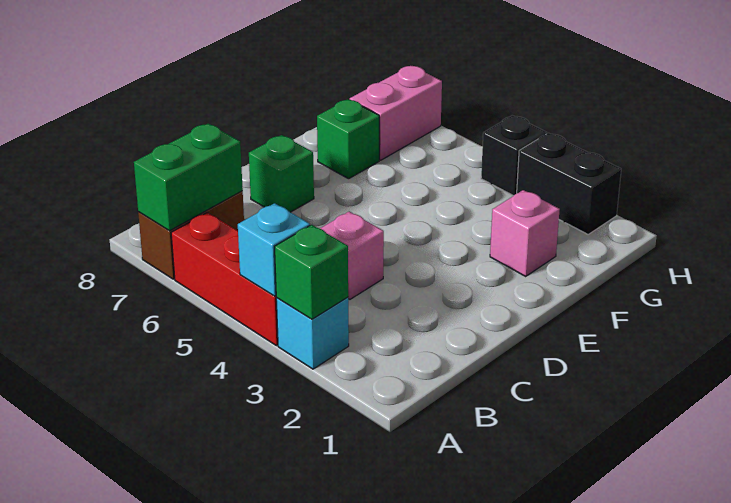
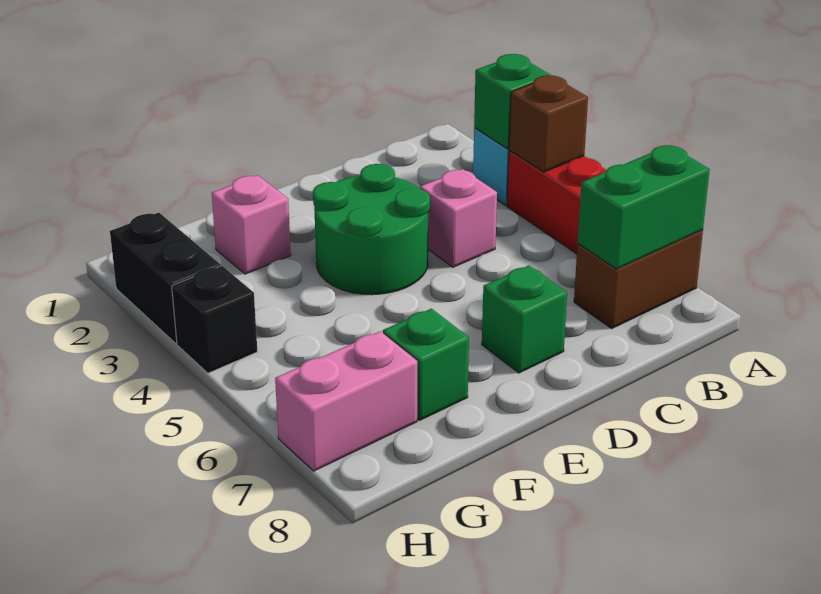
cyan brick A4 level 2 -> brown brick A4 level 2
none -> green round brick D3:E4 level 1

